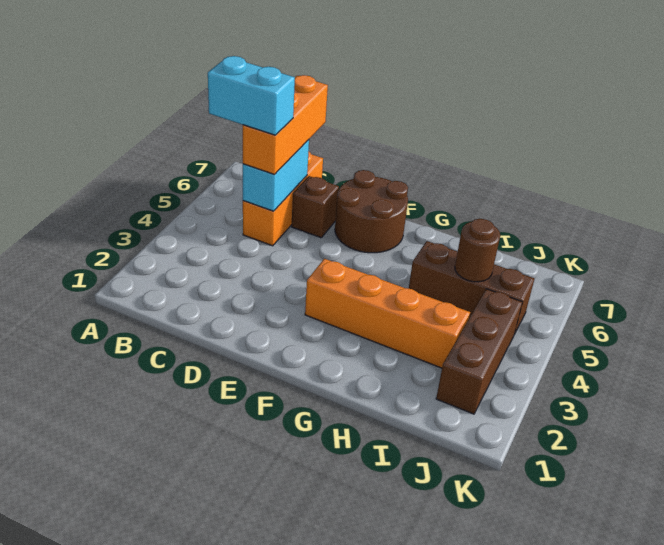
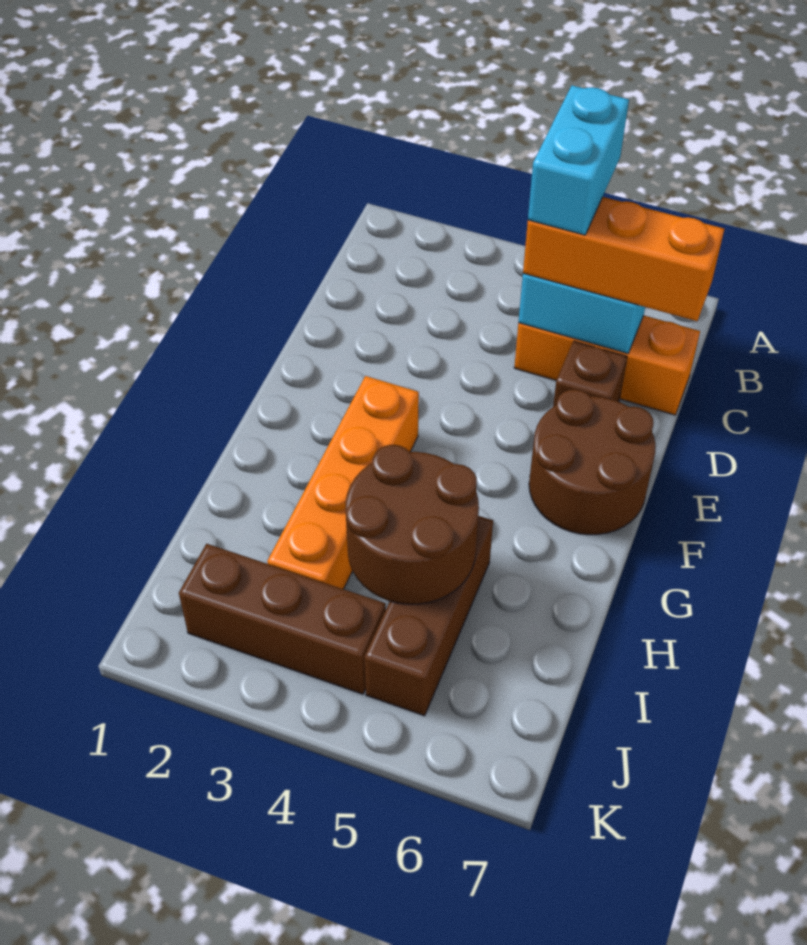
brown round brick I5 level 2 -> brown round brick H4:I5 level 2

